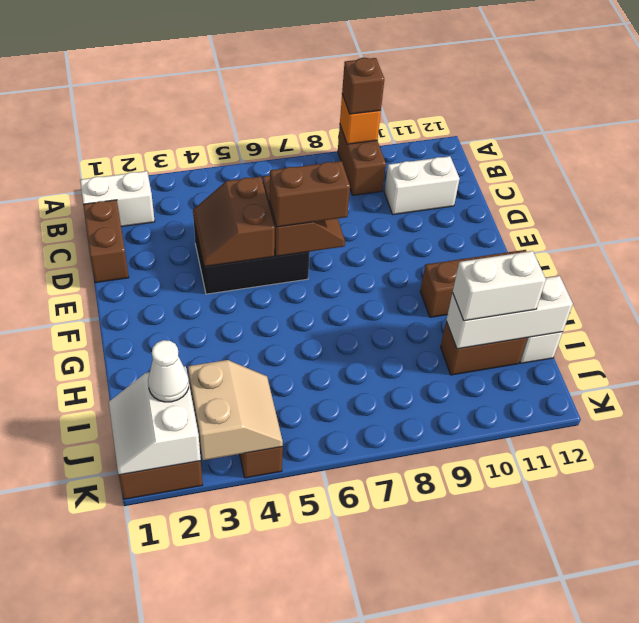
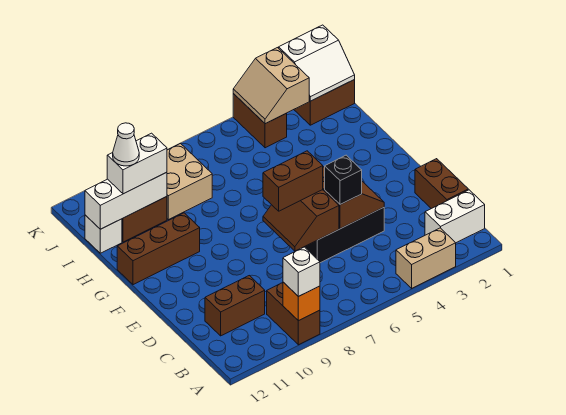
none -> tan brick A3:A4 level 1
brown brick A9 level 3 -> white brick A9 level 3
white brick C10:C11 level 1 -> brown brick C10:C11 level 1
none -> black brick D5 level 3
none -> tan brick I8:J9 level 1
white slope J1:K2 level 2 top 2 -> white slope J1:K2 level 2 top K
white cone J2 level 3 -> white cone I11 level 4

